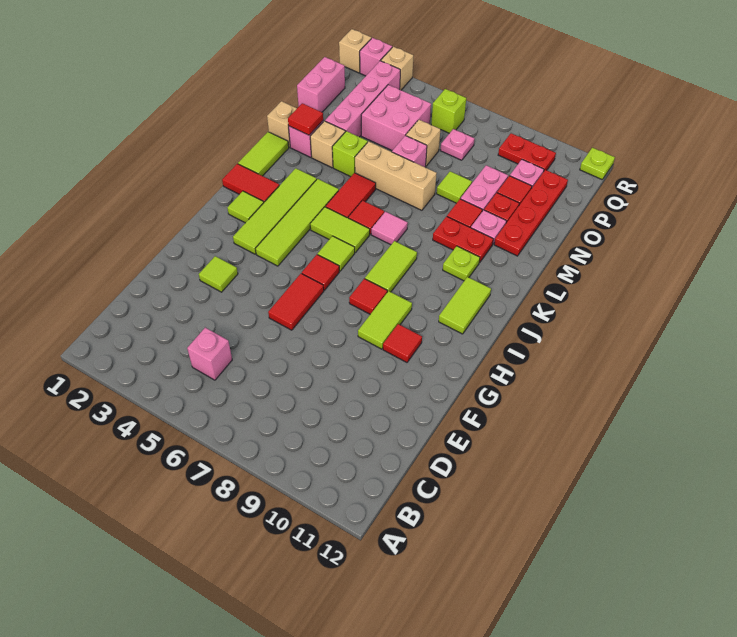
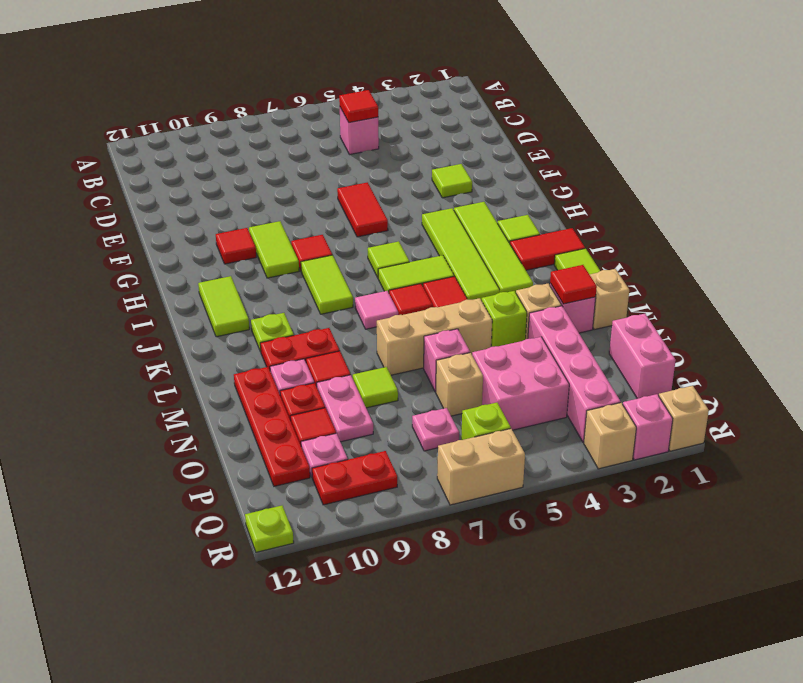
red tile H6 level 1 -> red tile C5 level 2
none -> tan brick R6:R7 level 1

